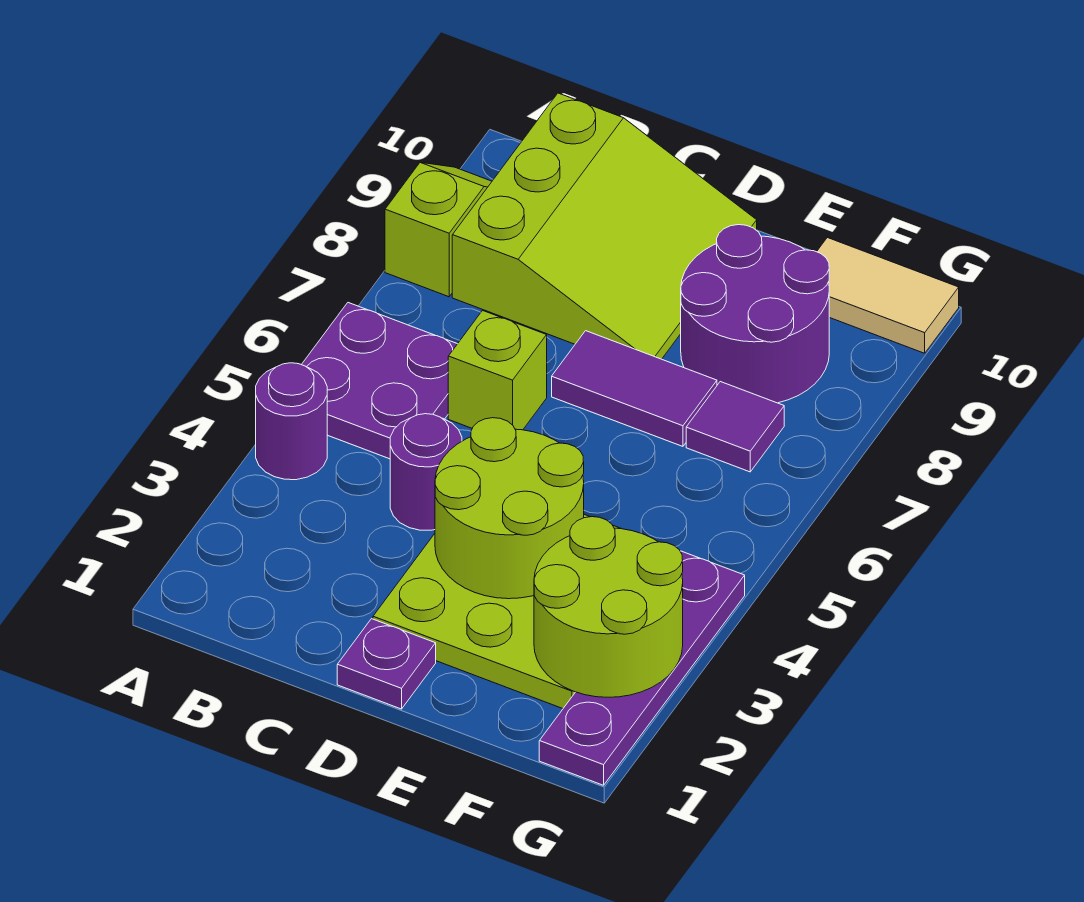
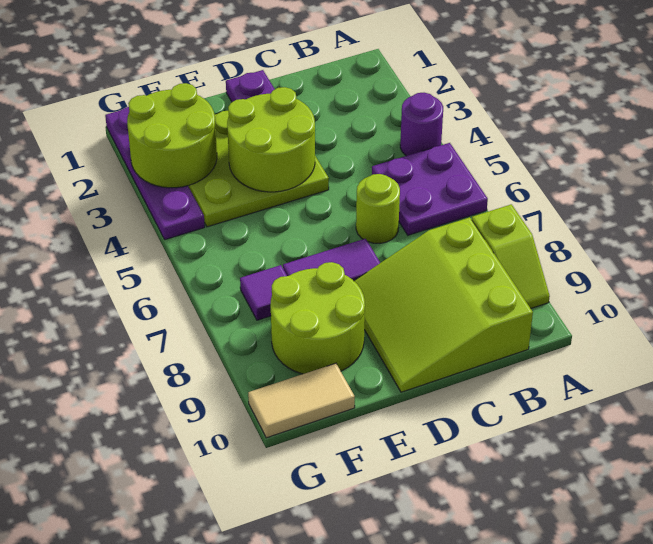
purple round brick C4 level 1 -> none
lime brick C6 level 1 -> lime round brick C6 level 1
purple round brick E8:F9 level 1 -> lime round brick E8:F9 level 1

